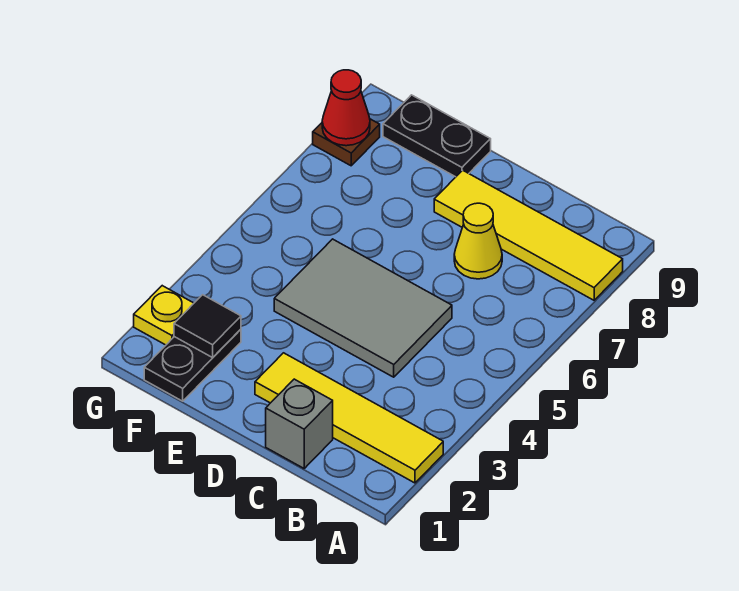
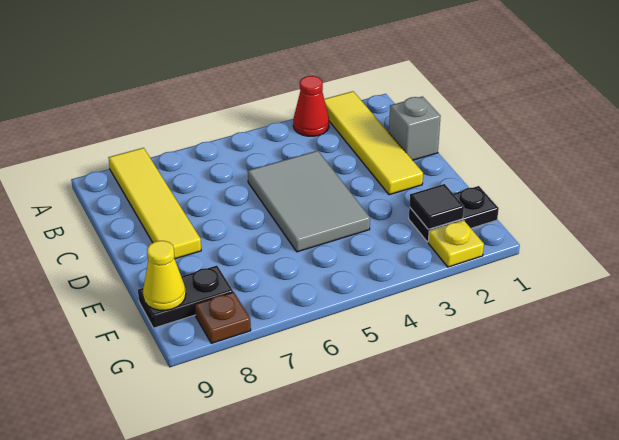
yellow cone C7 level 1 -> yellow cone F9 level 2
black plate E9:F9 level 1 -> black plate F8:F9 level 1
red cone G8 level 2 -> red cone A3 level 1

